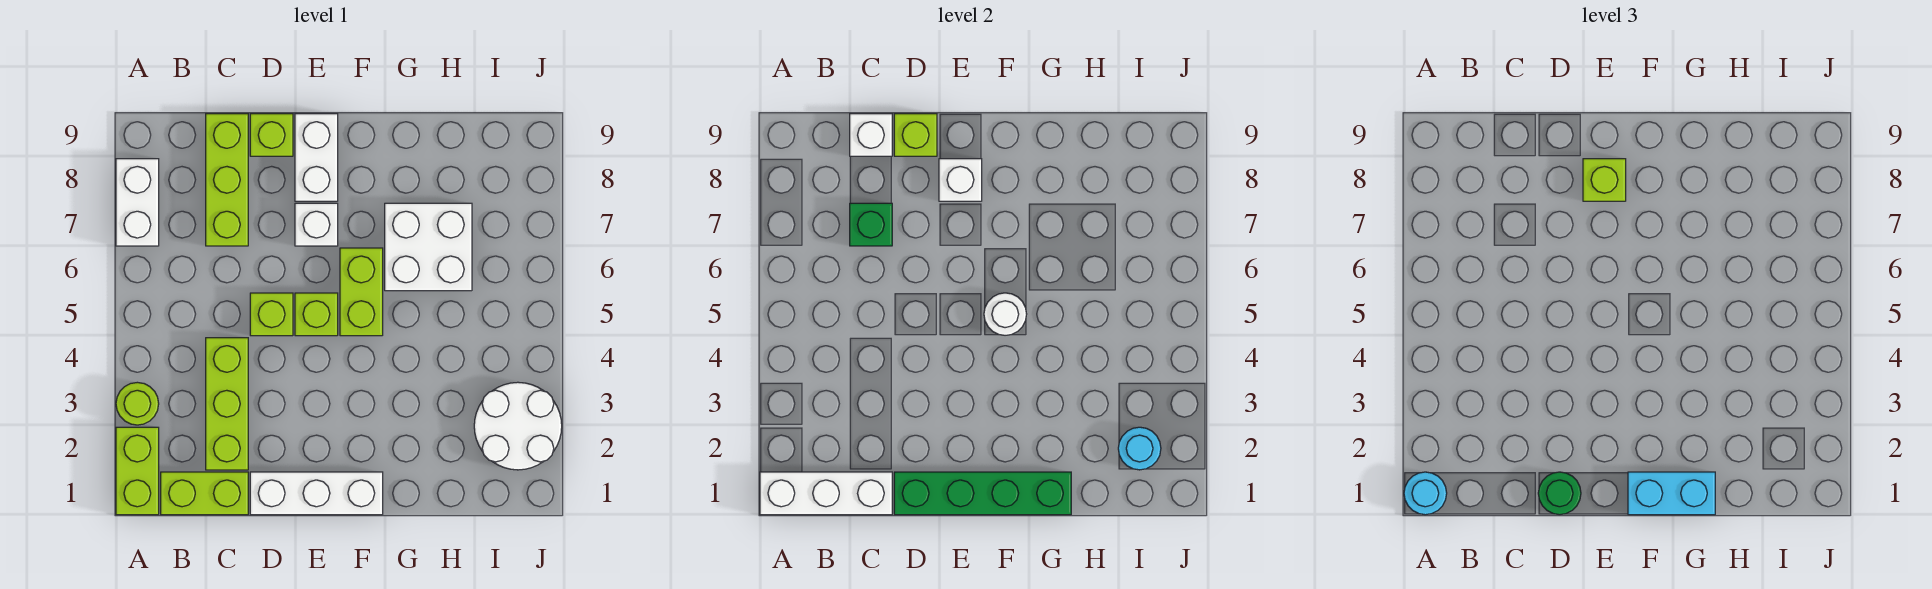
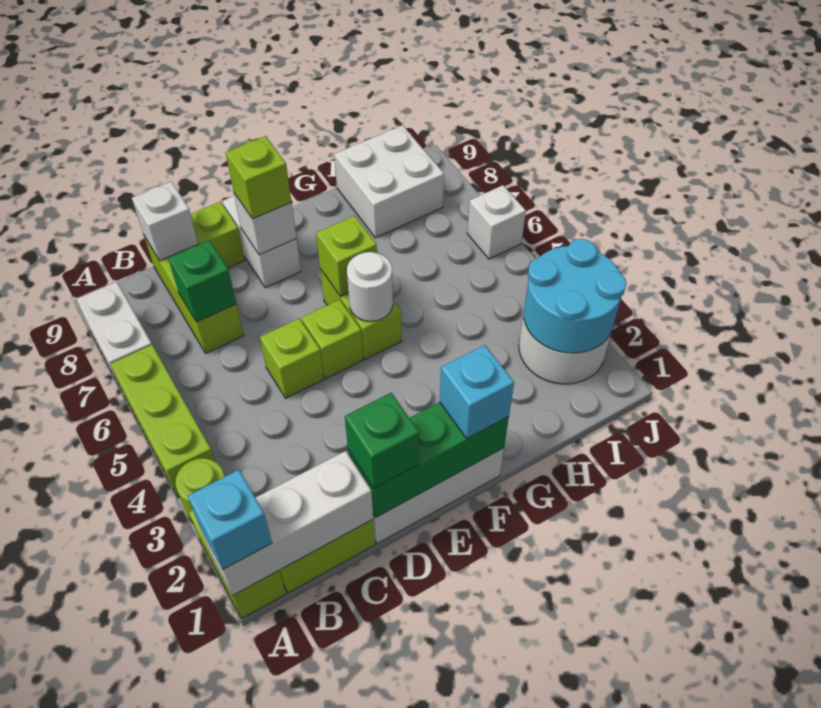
cyan round brick A1 level 3 -> cyan brick A1 level 3
lime brick C2:C4 level 1 -> lime brick A4:A6 level 1
green brick D1:G1 level 2 -> green brick D1:F1 level 2
green round brick D1 level 3 -> green brick D1 level 3
lime brick D9 level 2 -> lime brick F6 level 2
white brick E7 level 1 -> white brick J6 level 1
cyan brick F1:G1 level 3 -> cyan brick F1 level 3
white brick G6:H7 level 1 -> white brick H8:I9 level 1
cyan round brick I2 level 2 -> cyan round brick I2:J3 level 2

